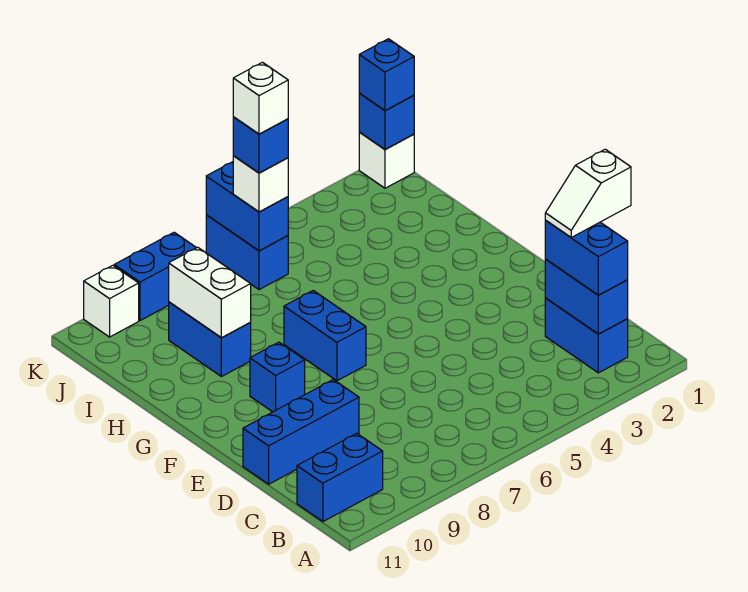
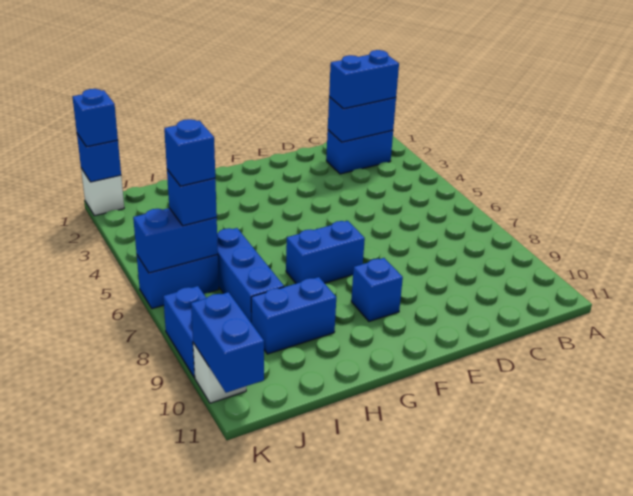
blue brick B10:B11 level 1 -> blue brick K10:K11 level 2
white slope C1:C2 level 4 top 1 -> none
blue brick D9:D11 level 1 -> blue brick I6:I8 level 1
white brick H9:I9 level 2 -> none
white brick J6 level 3 -> blue brick J6 level 3
white brick J6 level 5 -> none

